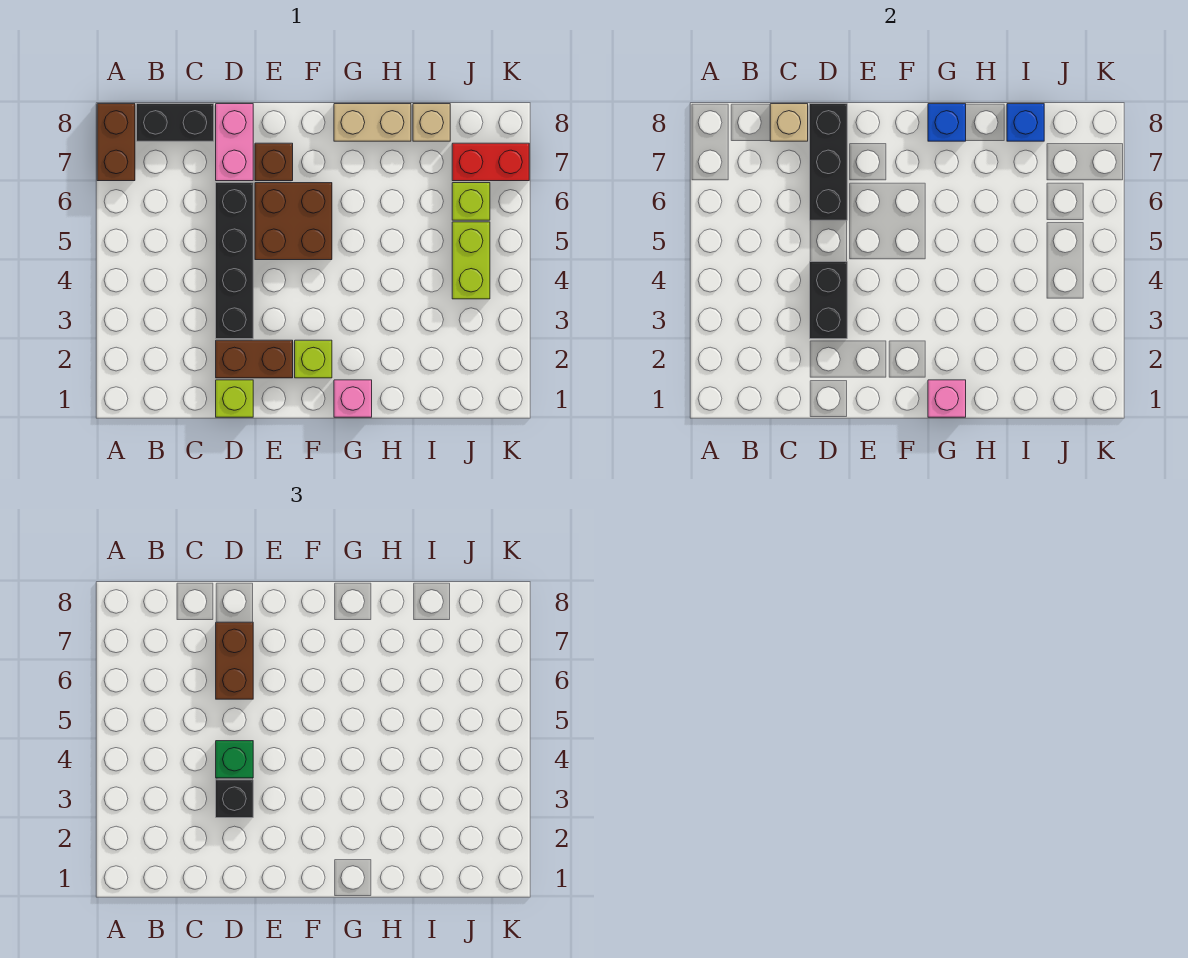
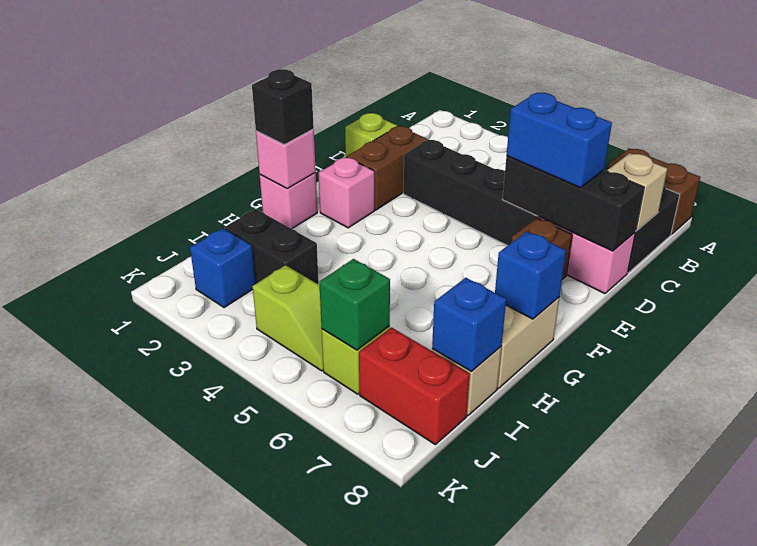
black brick D3:D4 level 2 -> black brick I2:I3 level 1
black brick D3 level 3 -> black brick G1 level 3
green brick D4 level 3 -> green brick J6 level 2
brown brick D6:D7 level 3 -> blue brick D6:D7 level 3
brown brick E5:F6 level 1 -> none
lime brick F2 level 1 -> pink brick F2 level 1
none -> blue brick J2 level 1
lime brick J4:J5 level 1 -> lime slope J4:J5 level 1 top 4
red brick J7:K7 level 1 -> red brick J7:J8 level 1

